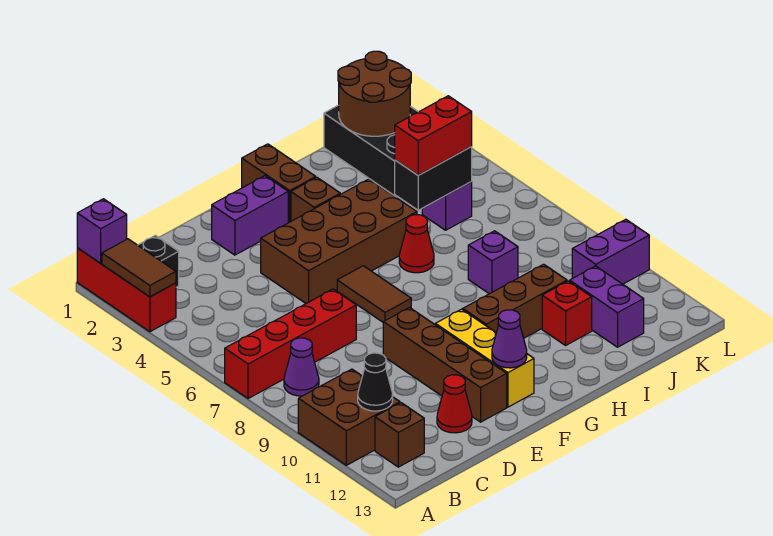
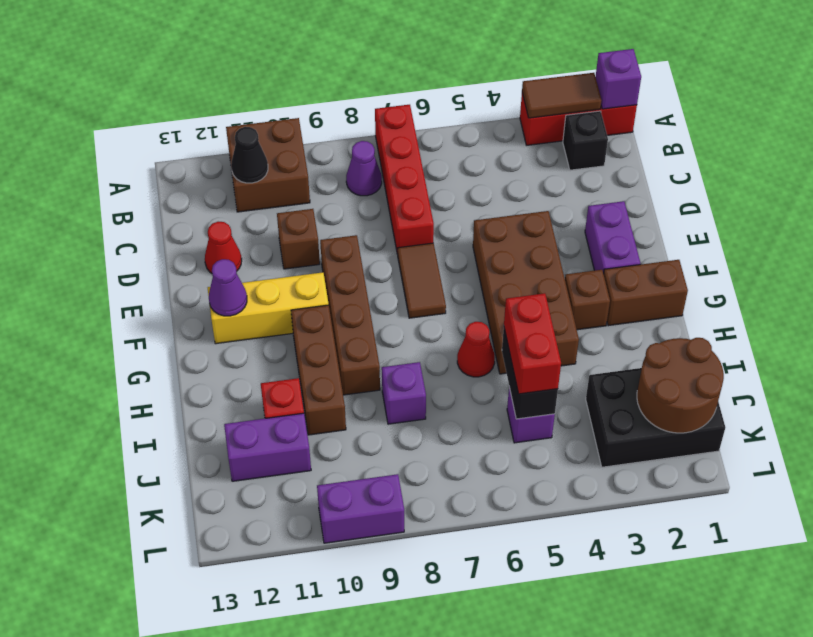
brown brick B12 level 1 -> brown brick D10 level 1
brown brick E9:E12 level 1 -> brown brick E9:H9 level 1
brown tile F6:F7 level 1 -> brown tile E7:F7 level 1
purple brick K10:L10 level 1 -> purple brick L9:L10 level 1

